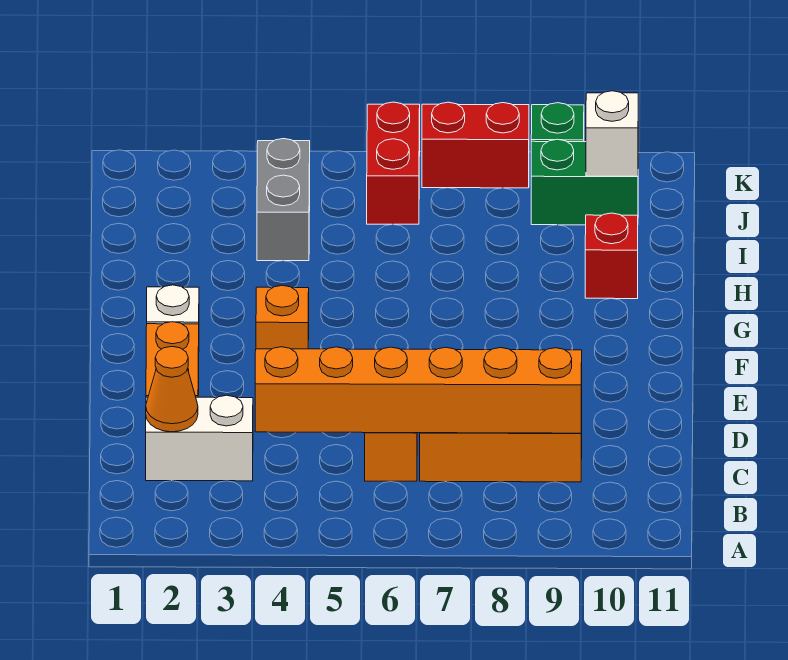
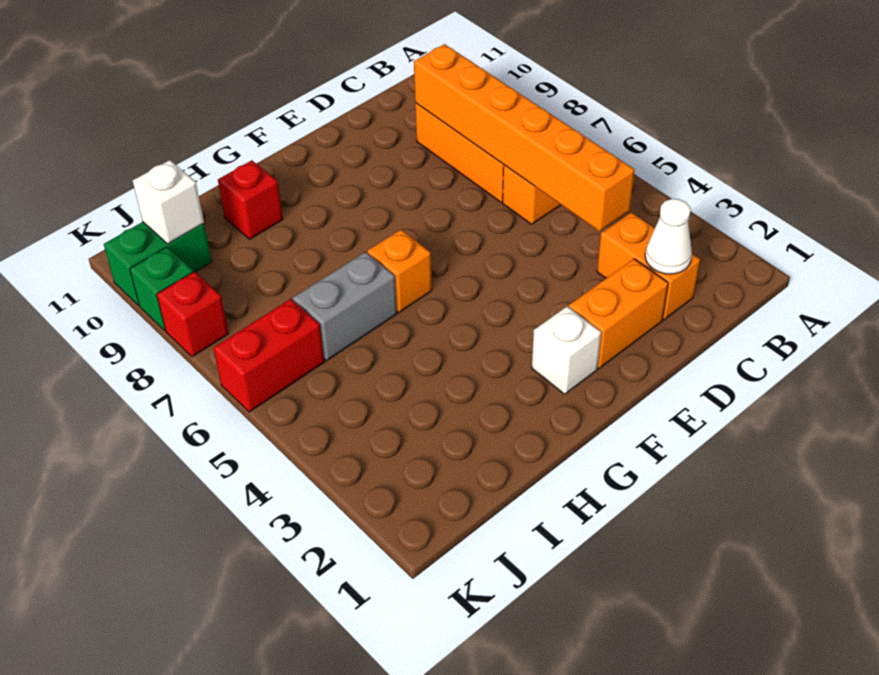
white brick C2:C3 level 1 -> orange brick C2:C3 level 1
orange cone C2 level 2 -> white cone C2 level 2
orange brick F4 level 1 -> orange brick G6 level 1
grey brick I4:J4 level 1 -> grey brick H6:I6 level 1
green brick J9:J10 level 1 -> green brick J10:K10 level 1
red brick K7:K8 level 1 -> red brick K8 level 1

